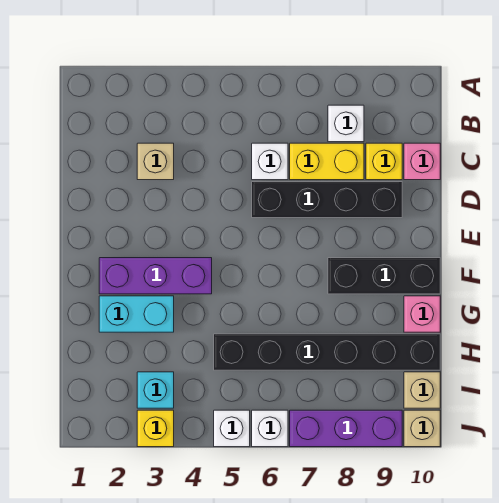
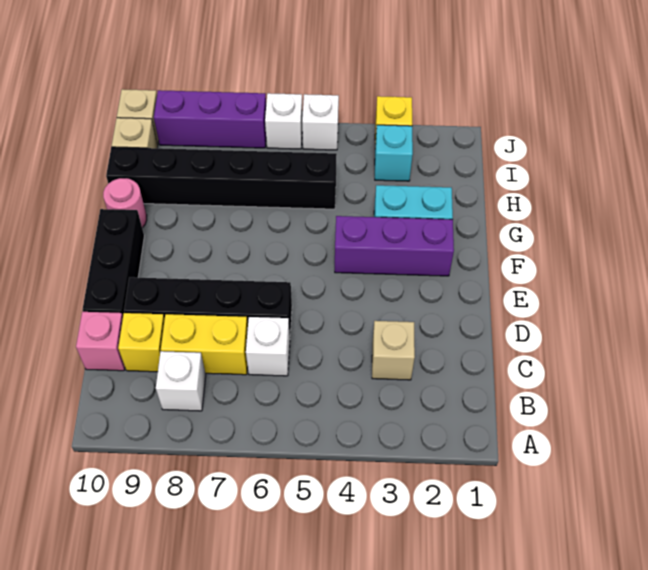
black brick F8:F10 level 1 -> black brick D10:F10 level 1
pink brick G10 level 1 -> pink round brick G10 level 1

